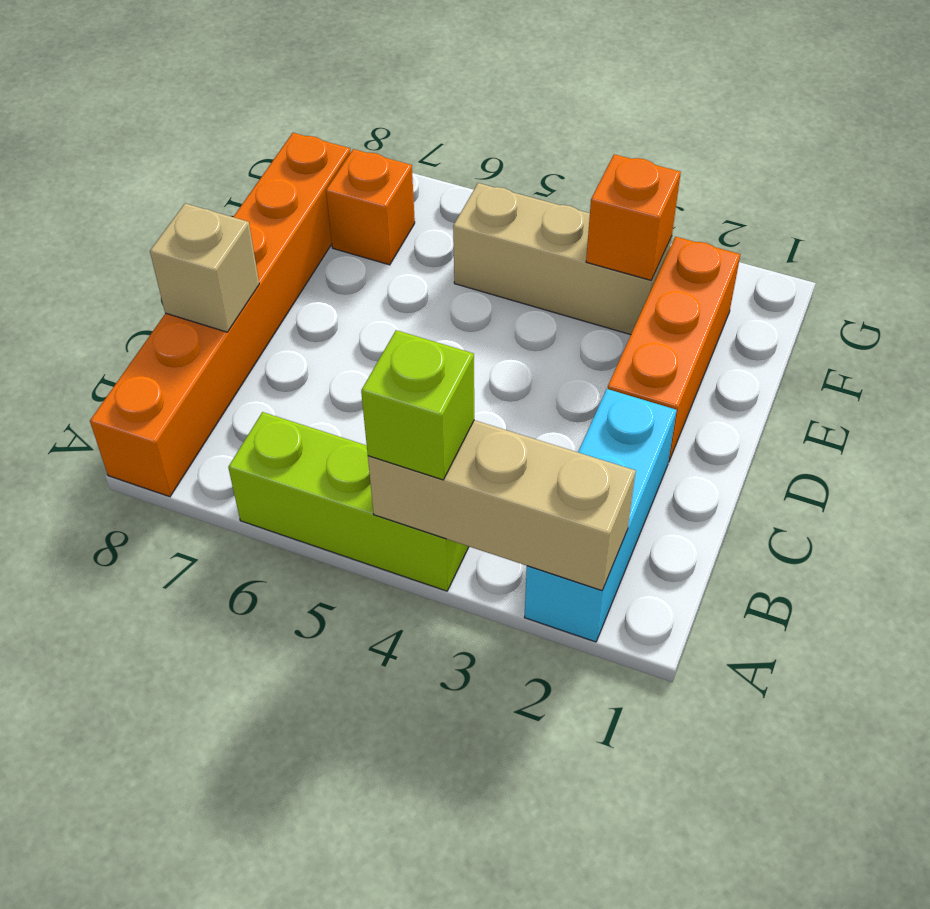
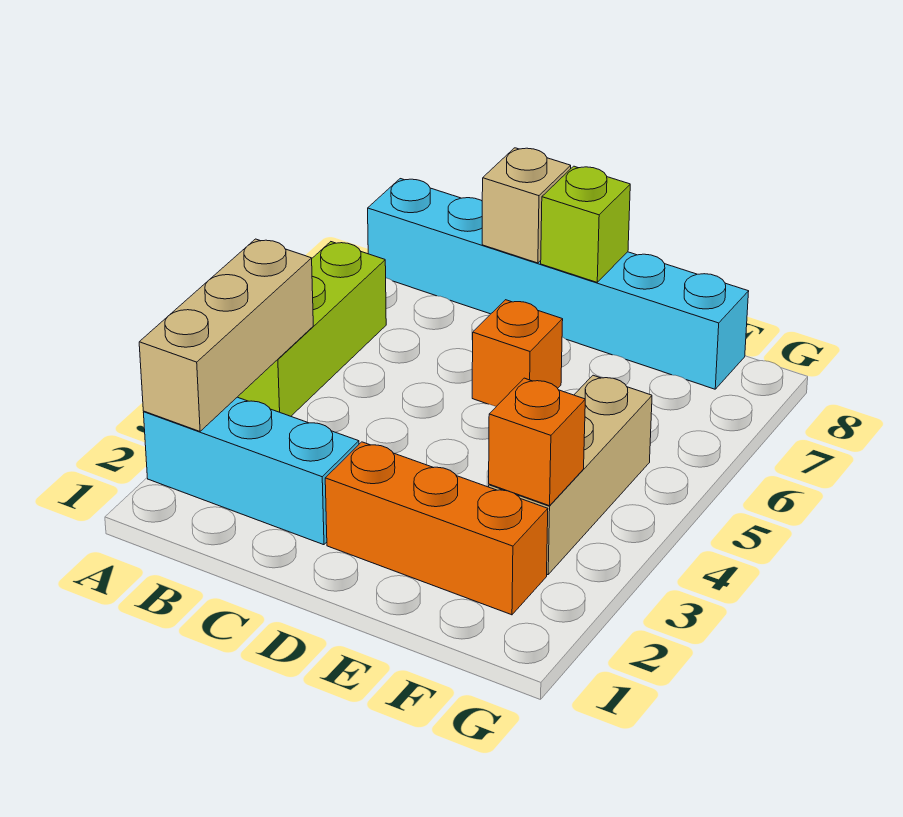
lime brick A4 level 3 -> lime brick D8 level 2
orange brick A8:F8 level 1 -> cyan brick A8:F8 level 1
orange brick F7 level 1 -> orange brick D6 level 1

